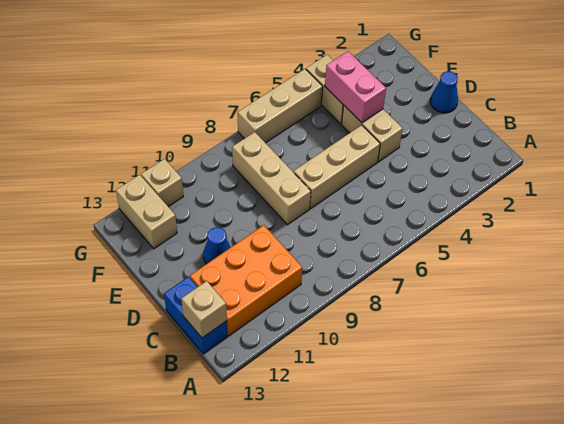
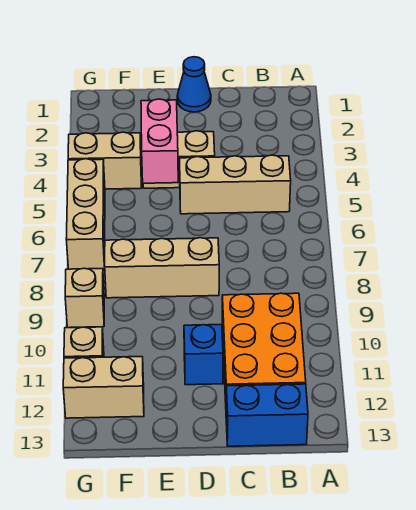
tan brick B13 level 2 -> tan brick G9 level 1
tan brick D5:D7 level 1 -> tan brick B5:D5 level 1
blue cone D11 level 1 -> blue brick D11 level 1
pink brick E4:F4 level 2 -> pink brick E4:E5 level 2

